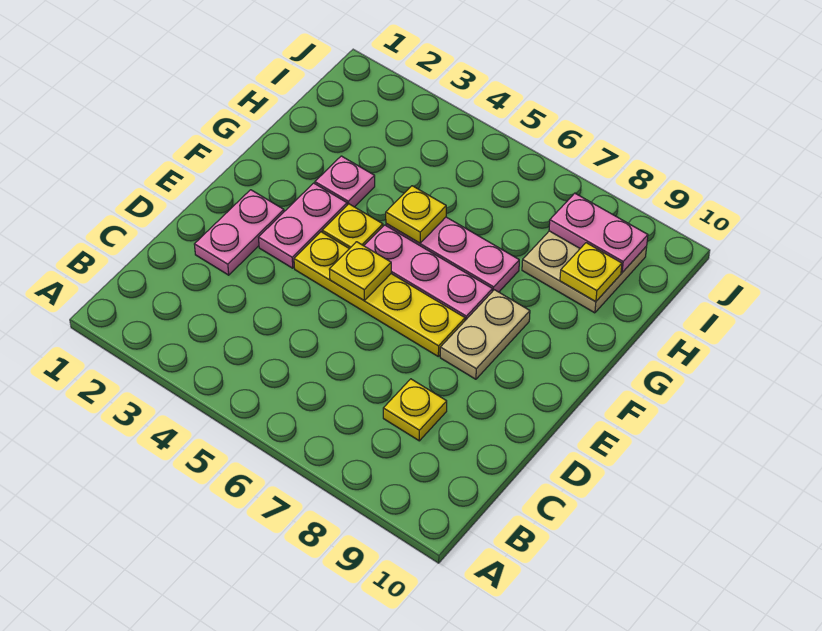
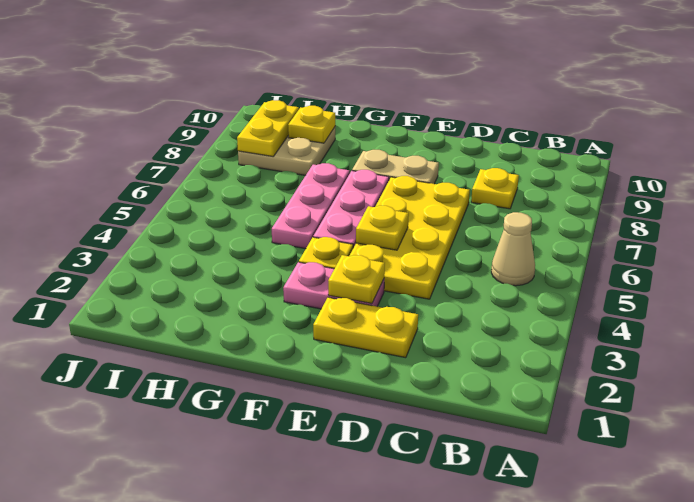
none -> tan cone B5 level 1
pink plate D2:E2 level 1 -> yellow plate D2:E2 level 1
yellow plate E4:E7 level 1 -> yellow plate D4:E7 level 1
pink plate G3 level 1 -> none
yellow plate G5 level 2 -> yellow plate E3 level 2
pink plate I8:I9 level 2 -> yellow plate I8:I9 level 2

